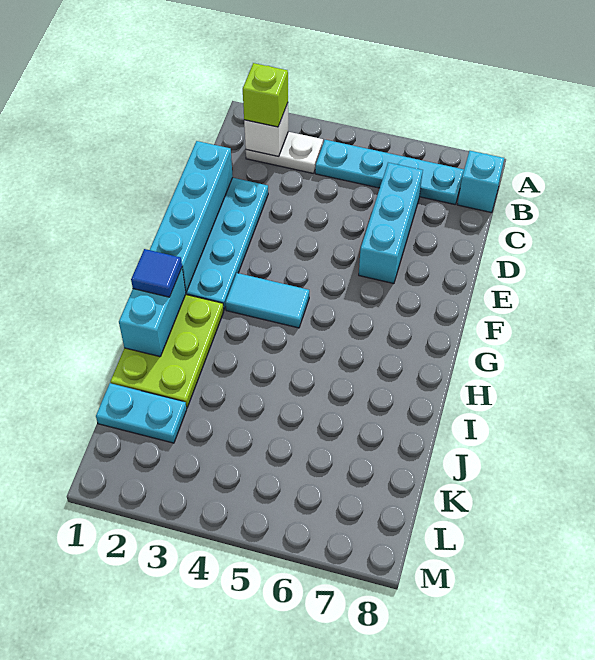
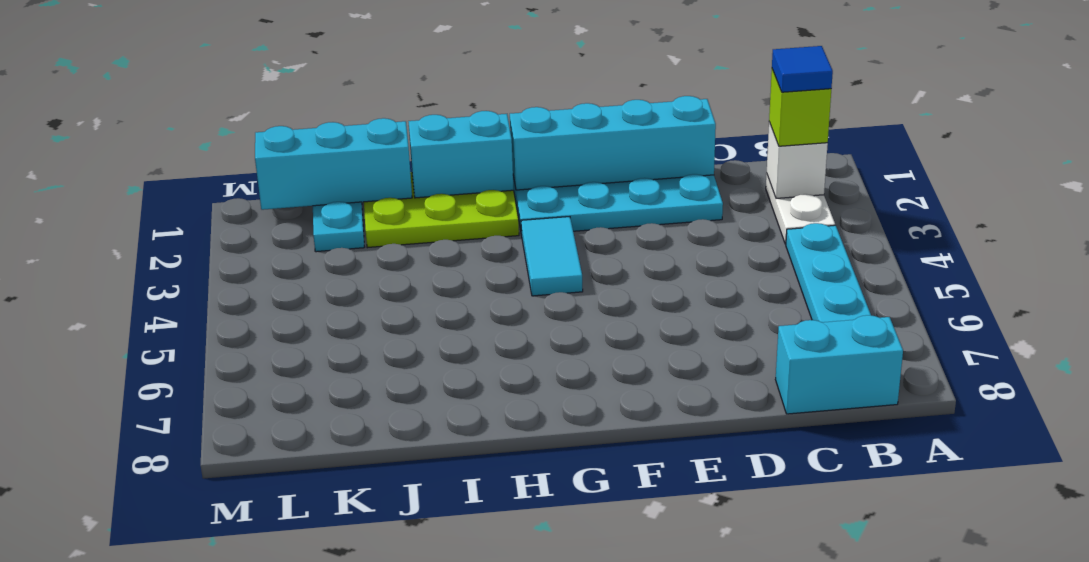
cyan brick B8 level 1 -> cyan brick B8:C8 level 1
cyan brick C6:E6 level 1 -> cyan brick J1:L1 level 2
blue tile H1 level 3 -> blue tile B2 level 4

